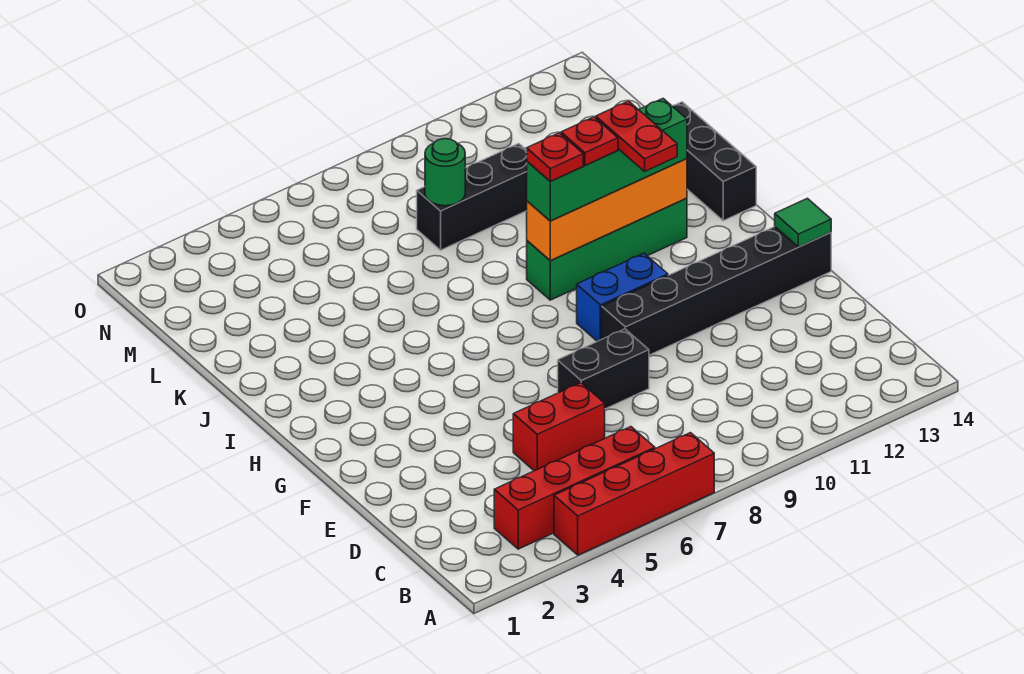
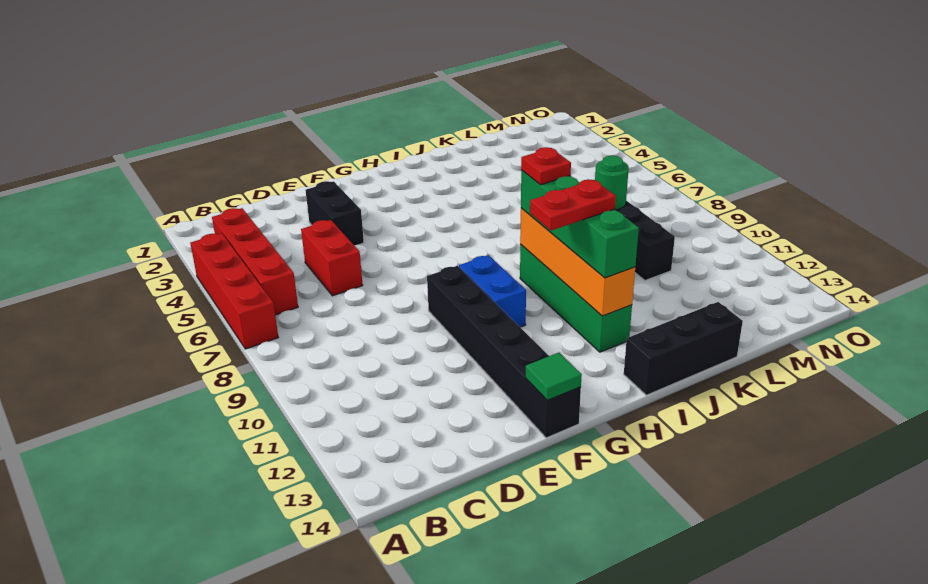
black brick E7:E8 level 1 -> black brick E3:E4 level 1
red plate I10 level 4 -> none

